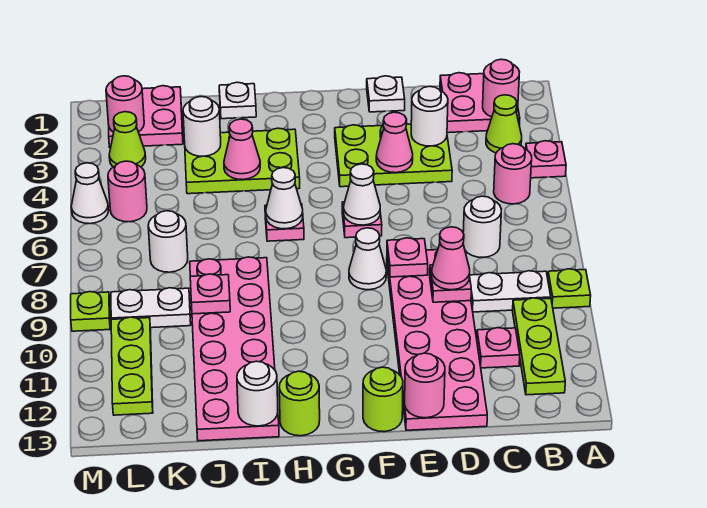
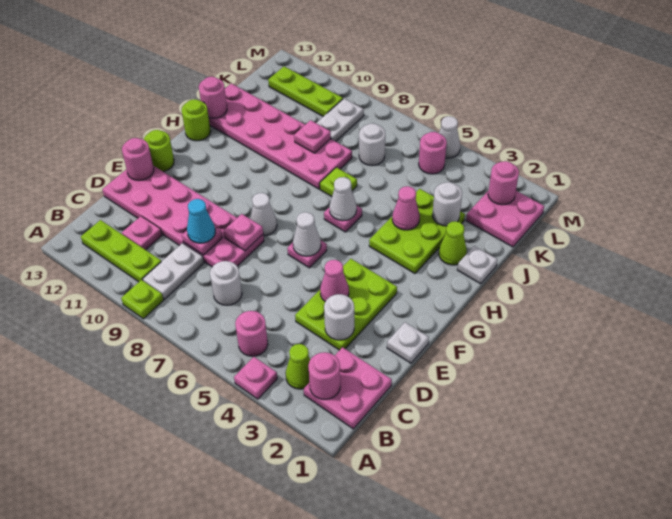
pink cone D9 level 3 -> cyan cone D9 level 3
white round brick I13 level 2 -> pink round brick I13 level 2
lime cone L3 level 1 -> lime cone I2 level 1
lime plate M9 level 1 -> lime plate I7 level 1

